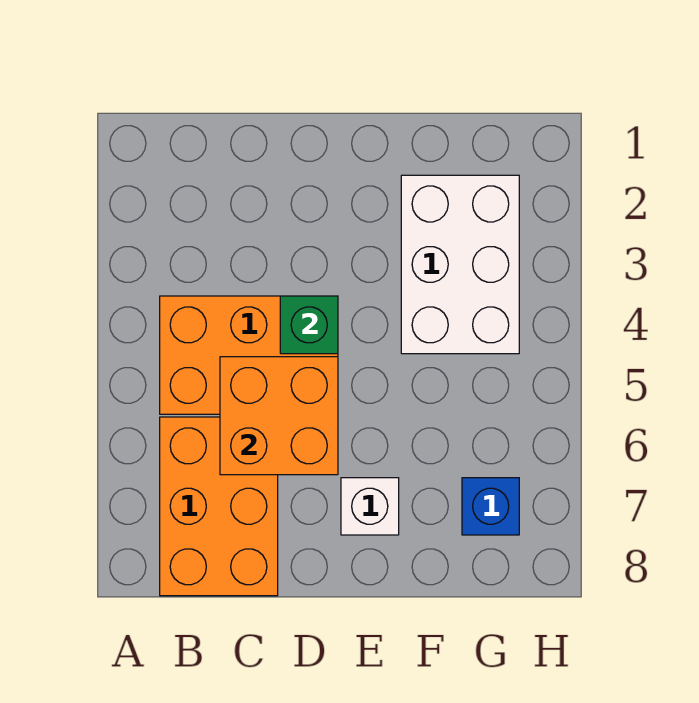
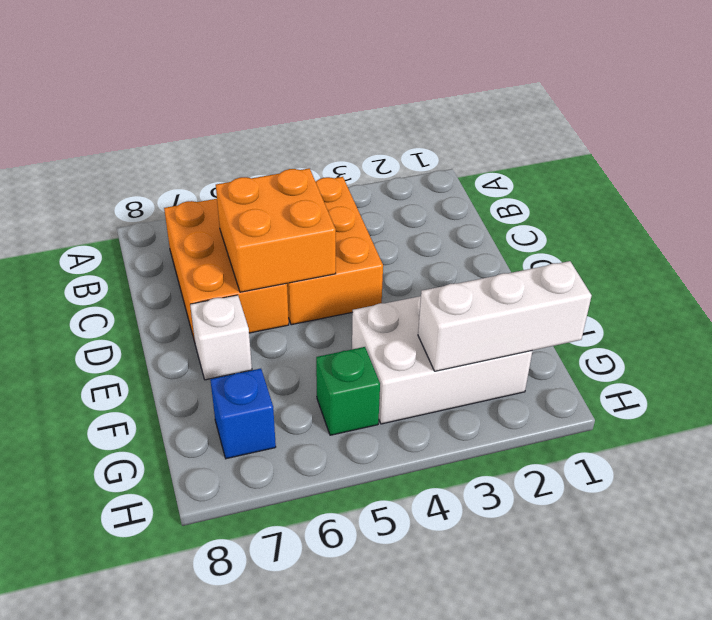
orange brick B6:C8 level 1 -> orange brick B6:D7 level 1
green brick D4 level 2 -> green brick G5 level 1
none -> white brick G1:G3 level 2

